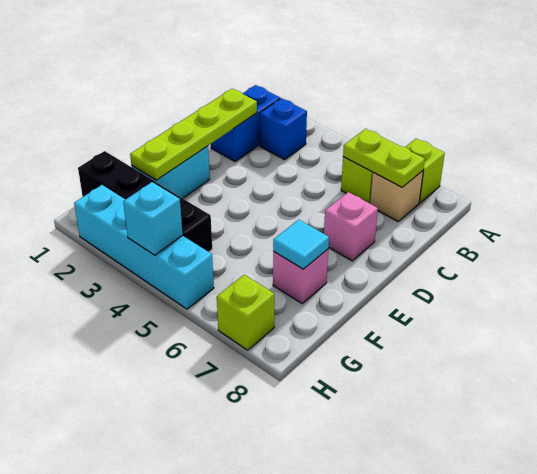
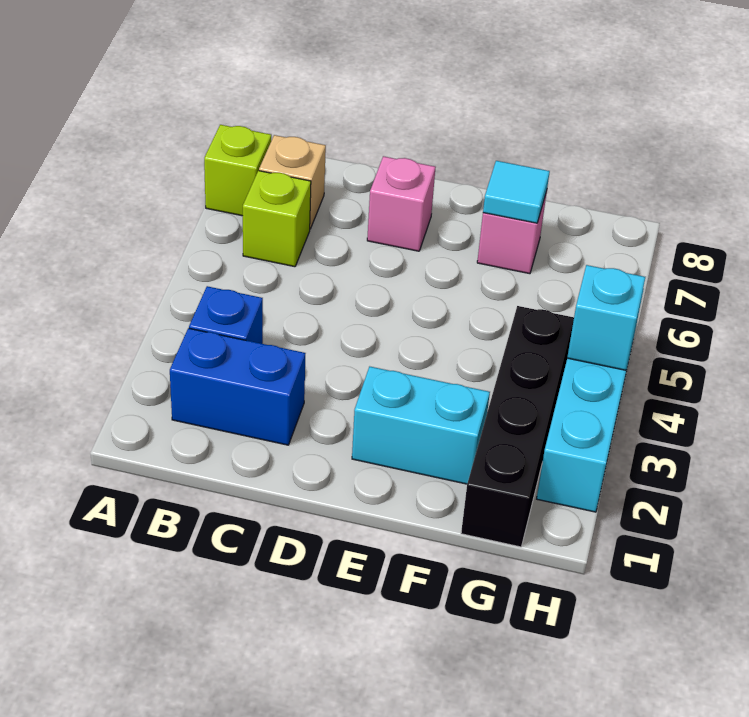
lime plate B6:B7 level 2 -> none
lime plate C2:F2 level 2 -> none
lime brick H7 level 1 -> none

